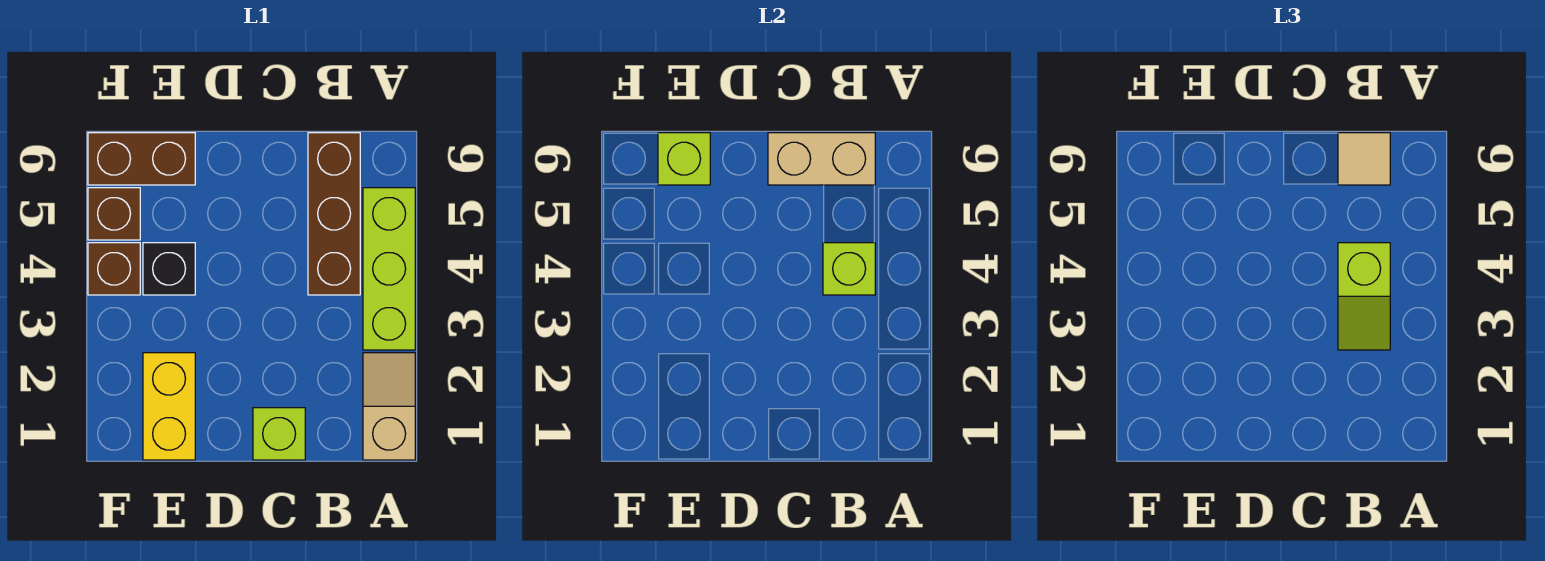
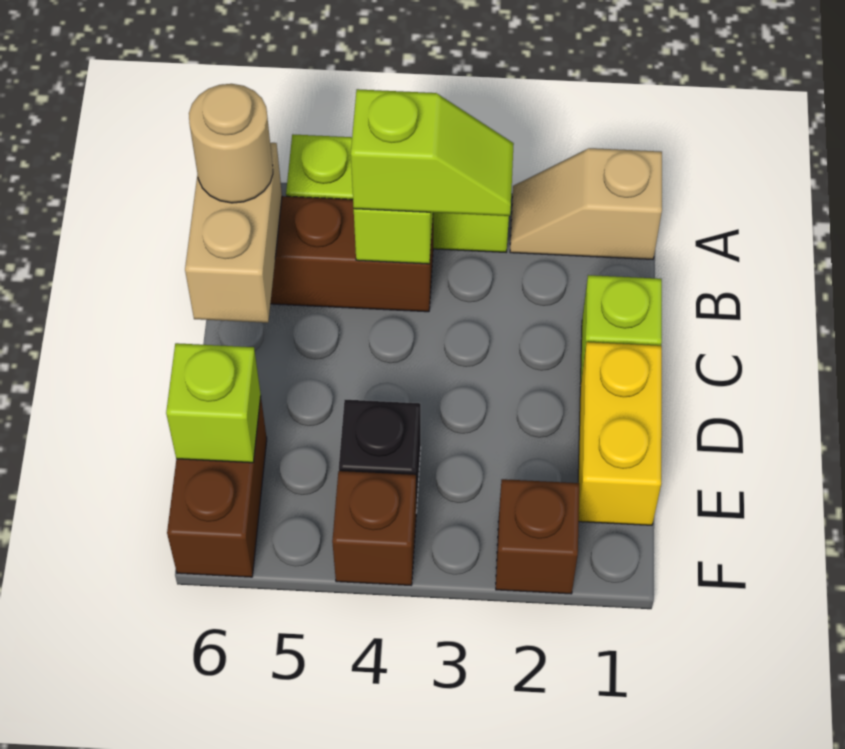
tan tile B6 level 3 -> tan round brick B6 level 3
yellow brick E1:E2 level 1 -> yellow brick D1:E1 level 1
brown brick F5 level 1 -> brown brick F2 level 1

